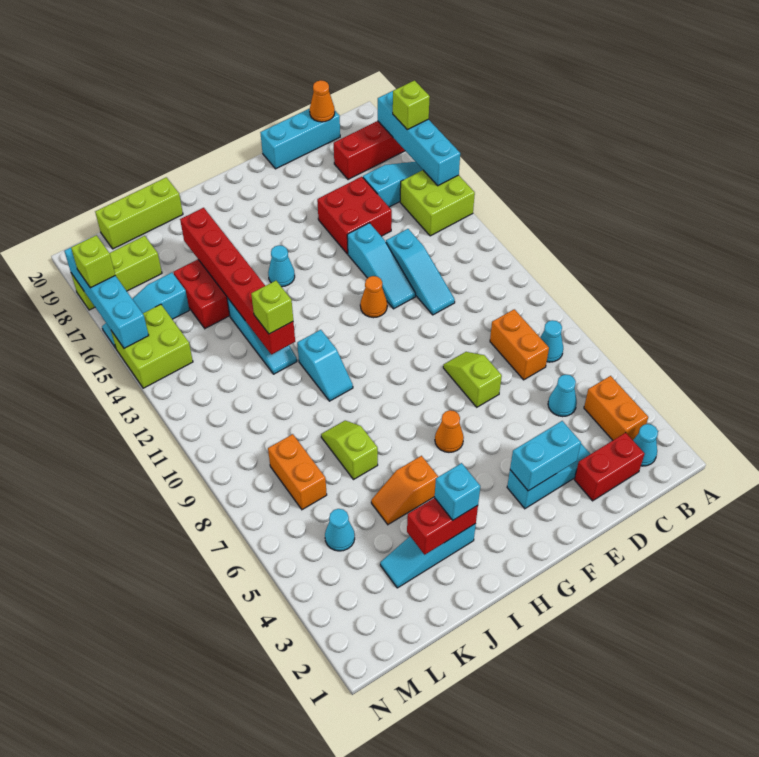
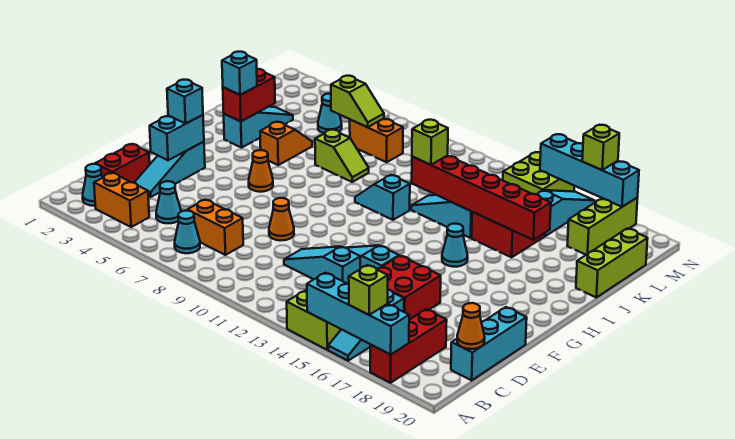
lime slope E7:E8 level 1 top 7 -> lime slope L6:L7 level 2 top 6
none -> cyan brick F3 level 3
orange cone F12 level 1 -> orange cone E9 level 1

